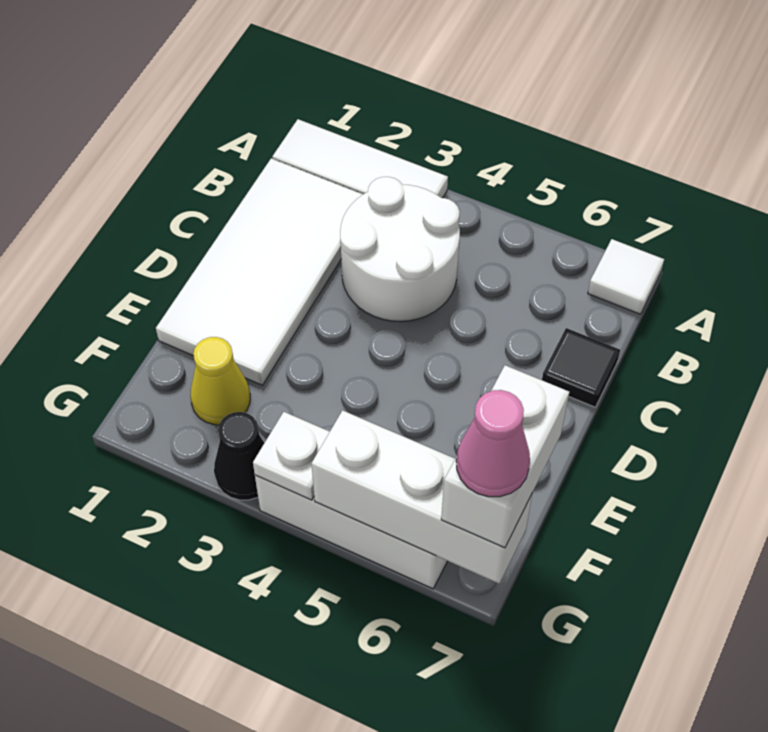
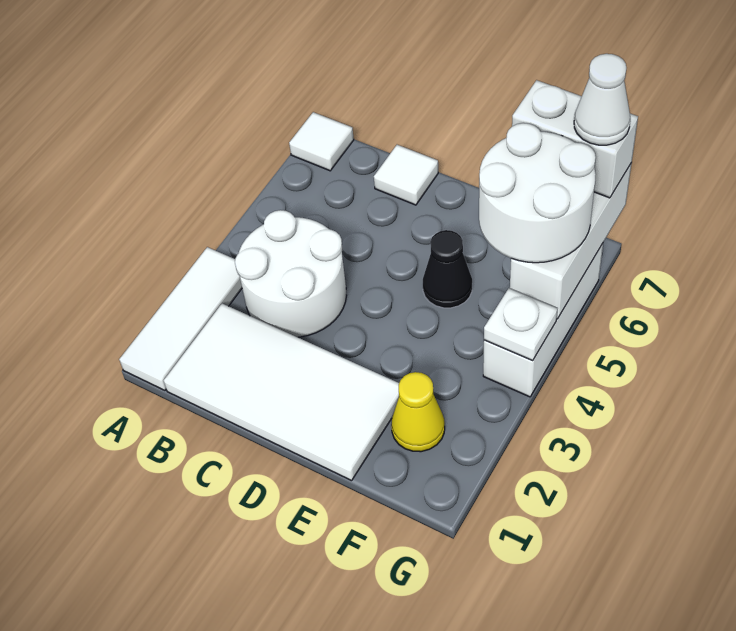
black tile C7 level 1 -> white tile C7 level 1
none -> white round brick F5:G6 level 3
black cone G3 level 1 -> black cone E5 level 1
pink cone G7 level 4 -> white cone G7 level 4

